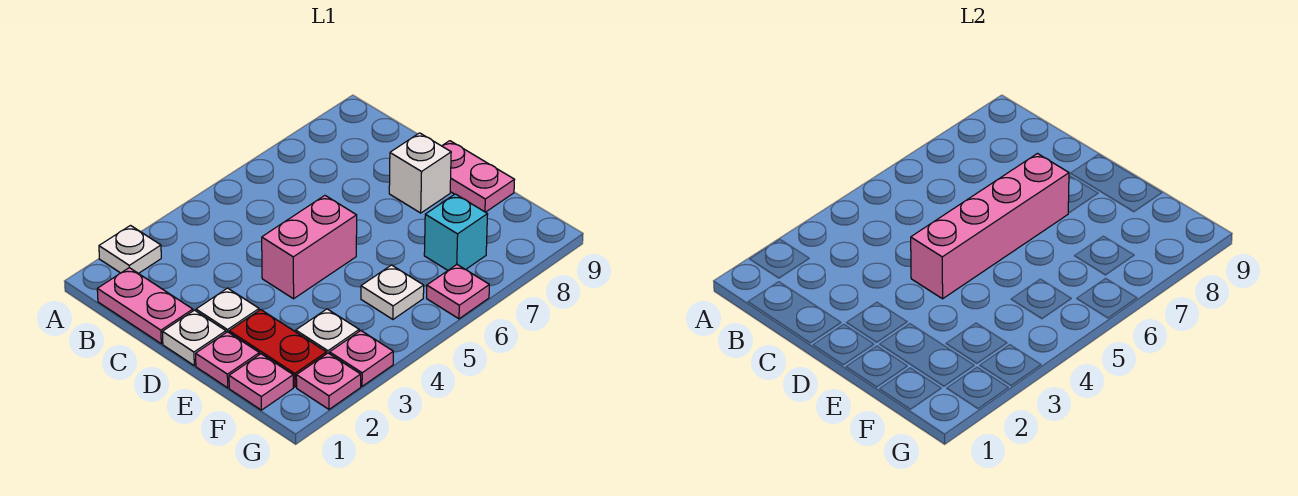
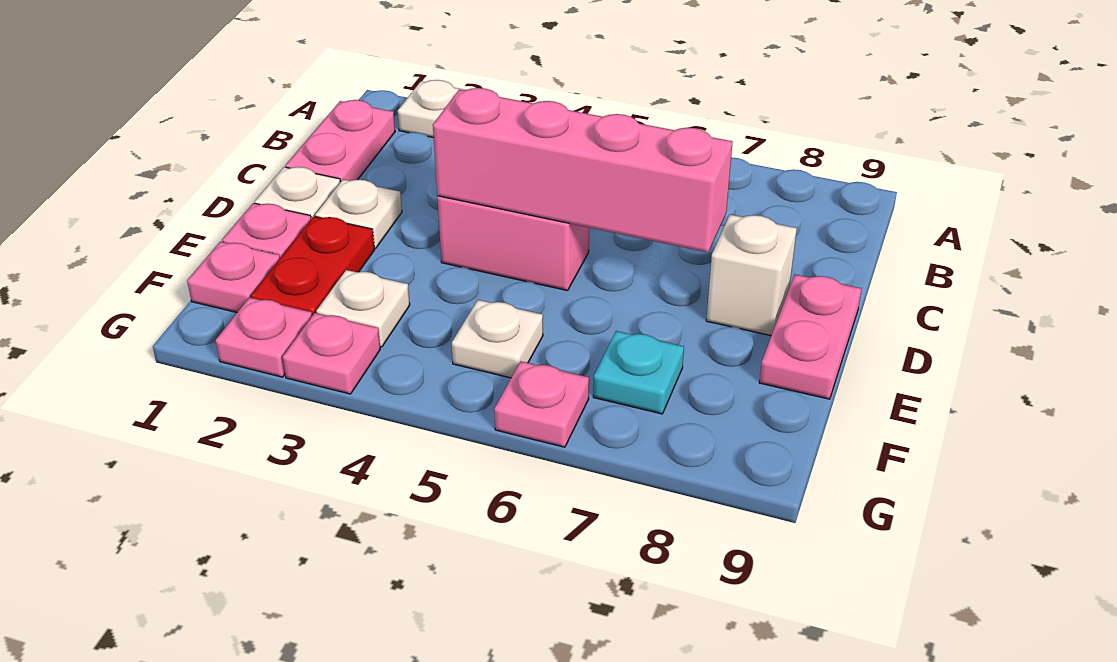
cyan brick F7 level 1 -> cyan plate F7 level 1

